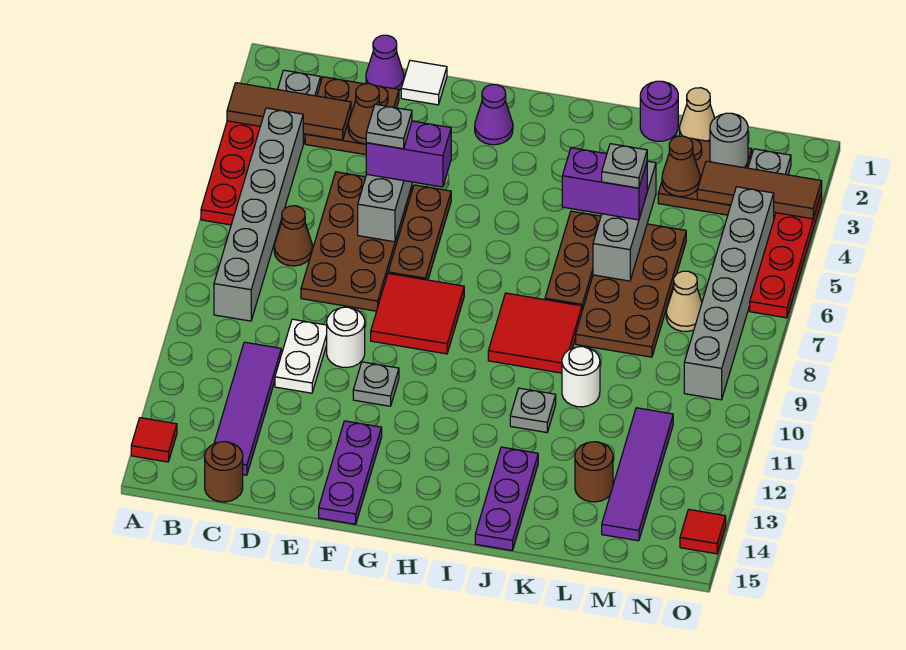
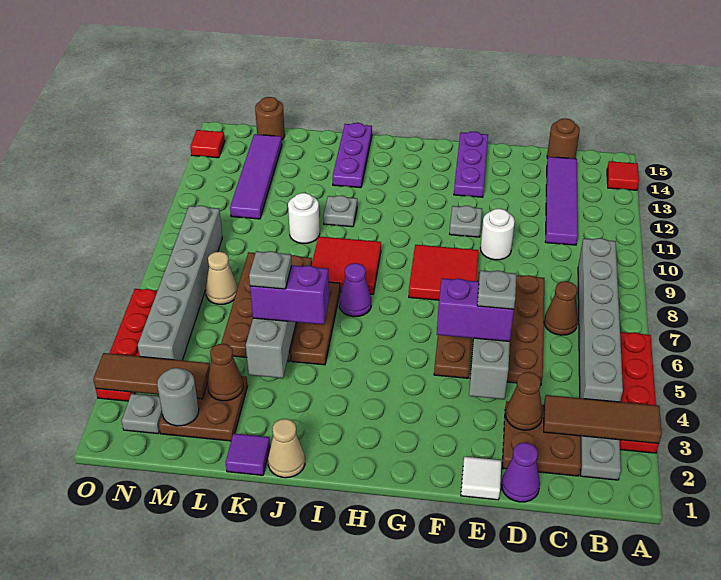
white plate D10:D11 level 1 -> none
purple cone G2 level 1 -> purple cone I7 level 1
purple round brick K1 level 1 -> purple tile K1 level 1
tan cone L1 level 1 -> tan cone J1 level 1
brown round brick L13 level 1 -> brown round brick M15 level 1

